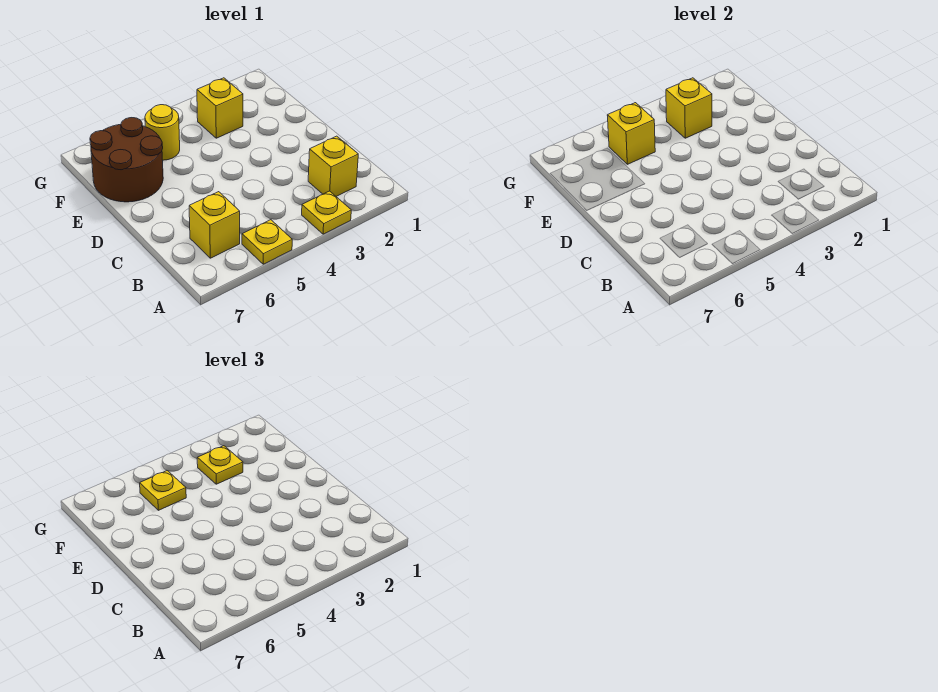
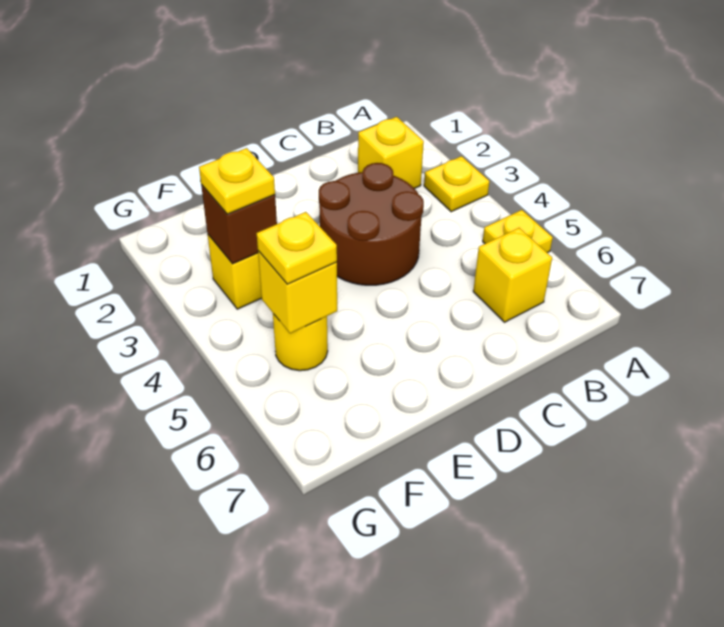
brown round brick E6:F7 level 1 -> brown round brick C3:D4 level 1
yellow brick F3 level 2 -> brown brick F3 level 2

